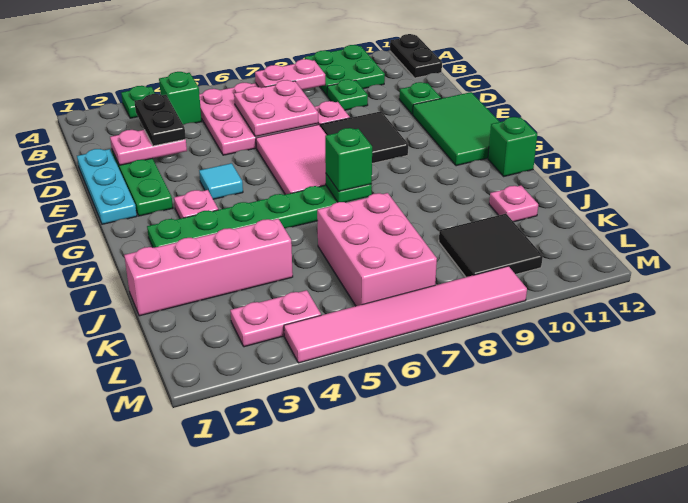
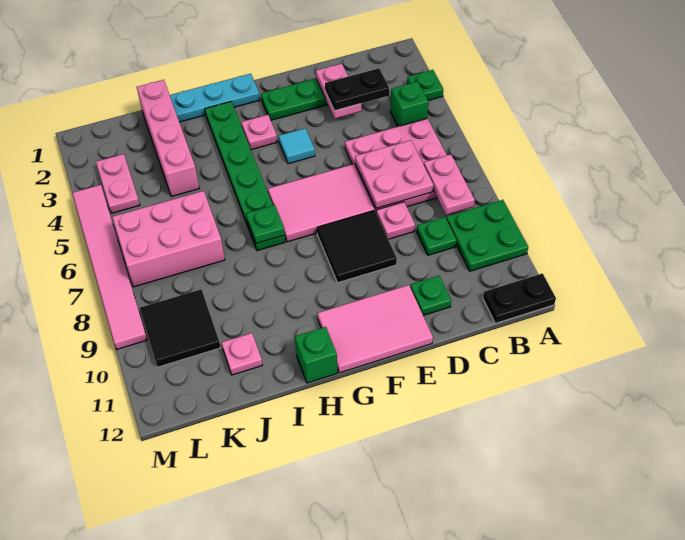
cyan plate D1:F1 level 1 -> cyan plate G1:I1 level 1
green tile E11:G12 level 1 -> pink tile E11:G12 level 1
green brick H7 level 3 -> none

